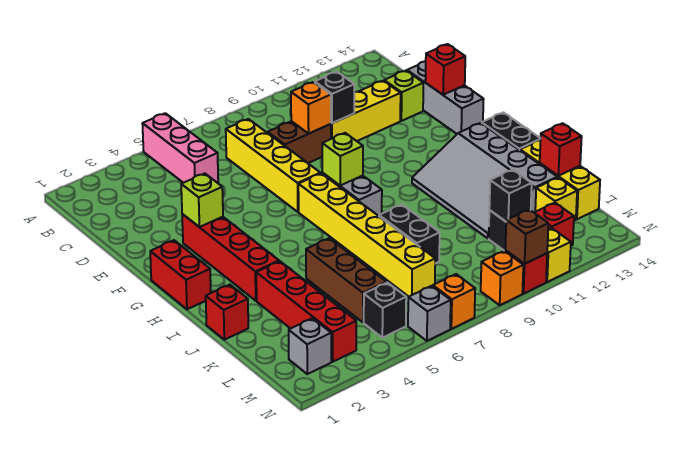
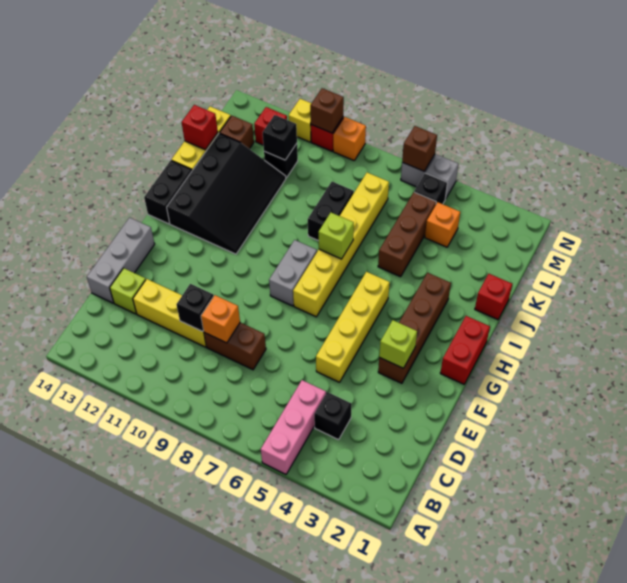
none -> black brick C4 level 1
yellow brick C7:F7 level 1 -> yellow brick E5:H5 level 1
red brick E14 level 2 -> none
red brick F3:I3 level 1 -> brown brick F3:I3 level 1
lime brick G8 level 2 -> lime brick I7 level 2
grey slope H11:K13 level 1 top 13 -> black slope H11:K13 level 1 top 13
red brick J3:M3 level 1 -> none
yellow brick L13 level 1 -> brown brick L13 level 1
grey brick M2 level 1 -> grey brick N5 level 1
none -> brown brick N6 level 2
orange brick N7 level 1 -> orange brick L4 level 1

